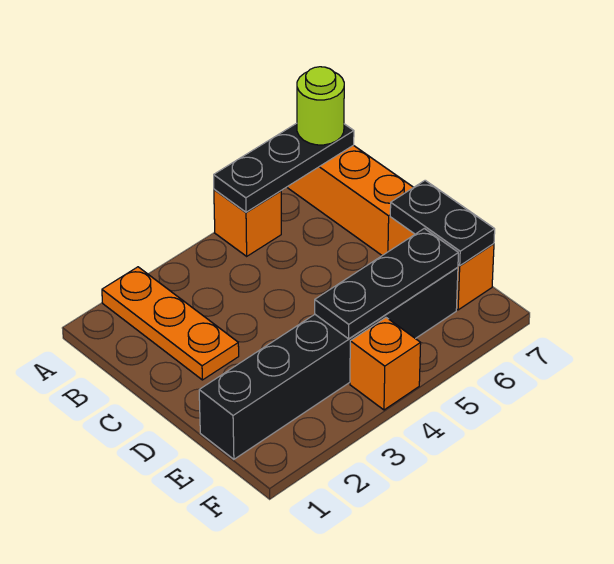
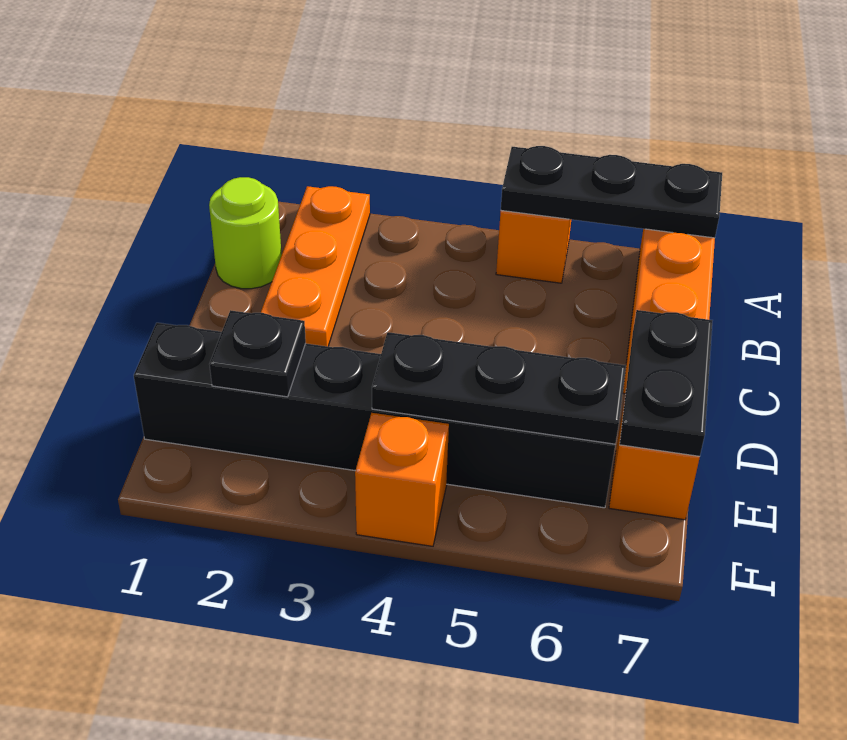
lime round brick A7 level 3 -> lime round brick B1 level 1
none -> black plate E2 level 2

